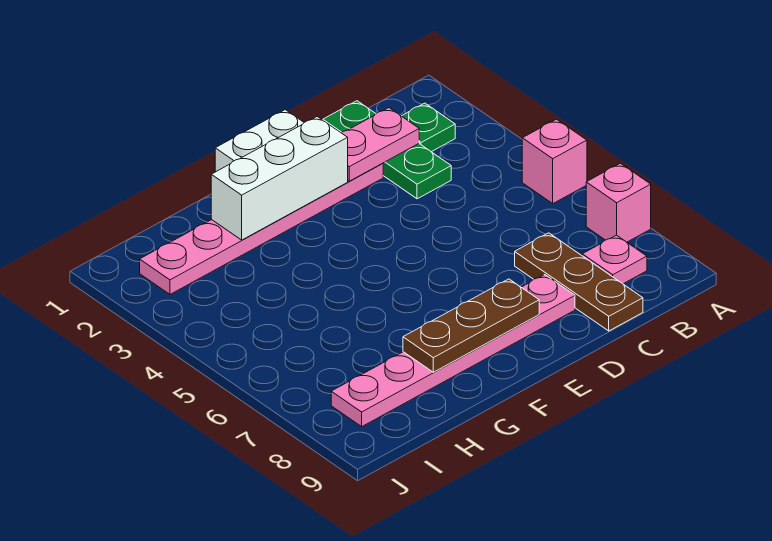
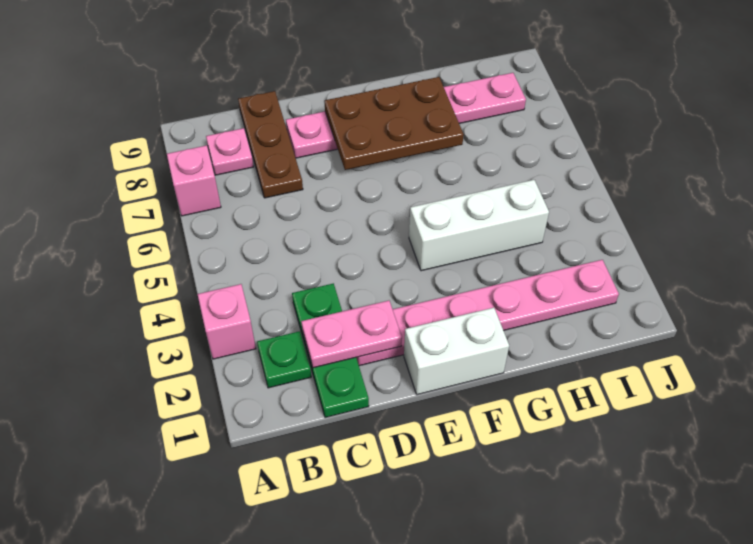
pink brick A5 level 1 -> pink brick A3 level 1
white brick E2:G2 level 2 -> white brick F4:H4 level 1
brown plate E8:G8 level 2 -> brown plate E7:G8 level 2

